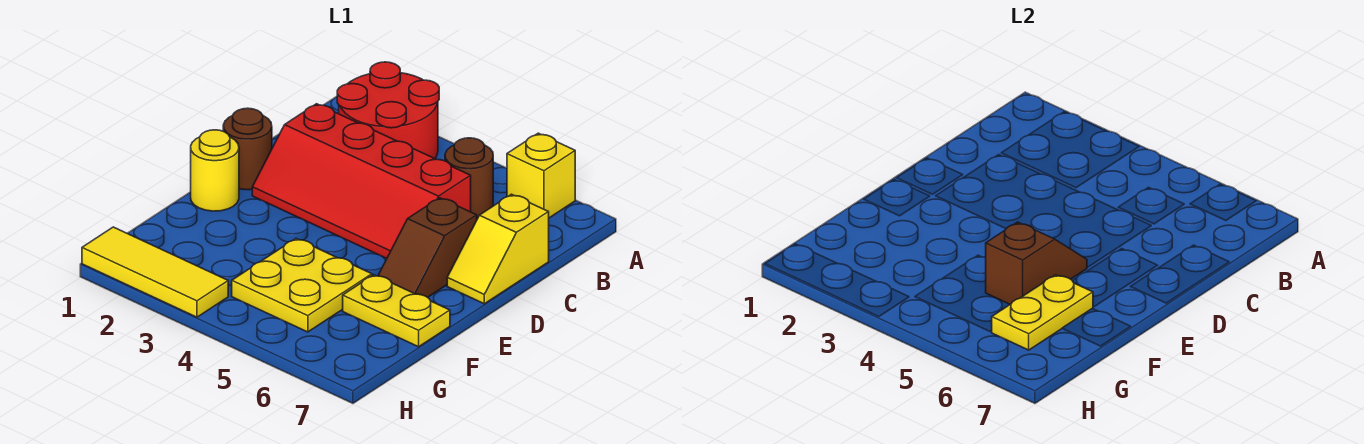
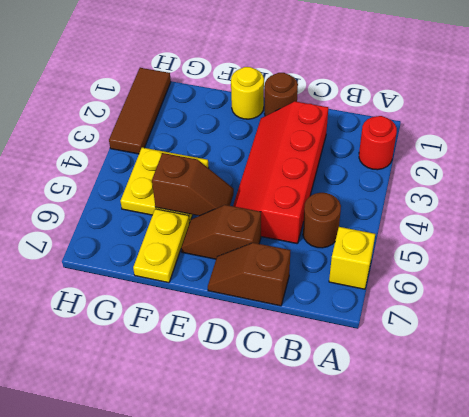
red round brick A2:B3 level 1 -> red round brick A2 level 1
yellow slope C7:D7 level 1 top C -> brown slope C7:D7 level 1 top C
yellow plate F6:G6 level 2 -> none
yellow tile H1:H3 level 1 -> brown tile H1:H3 level 1

